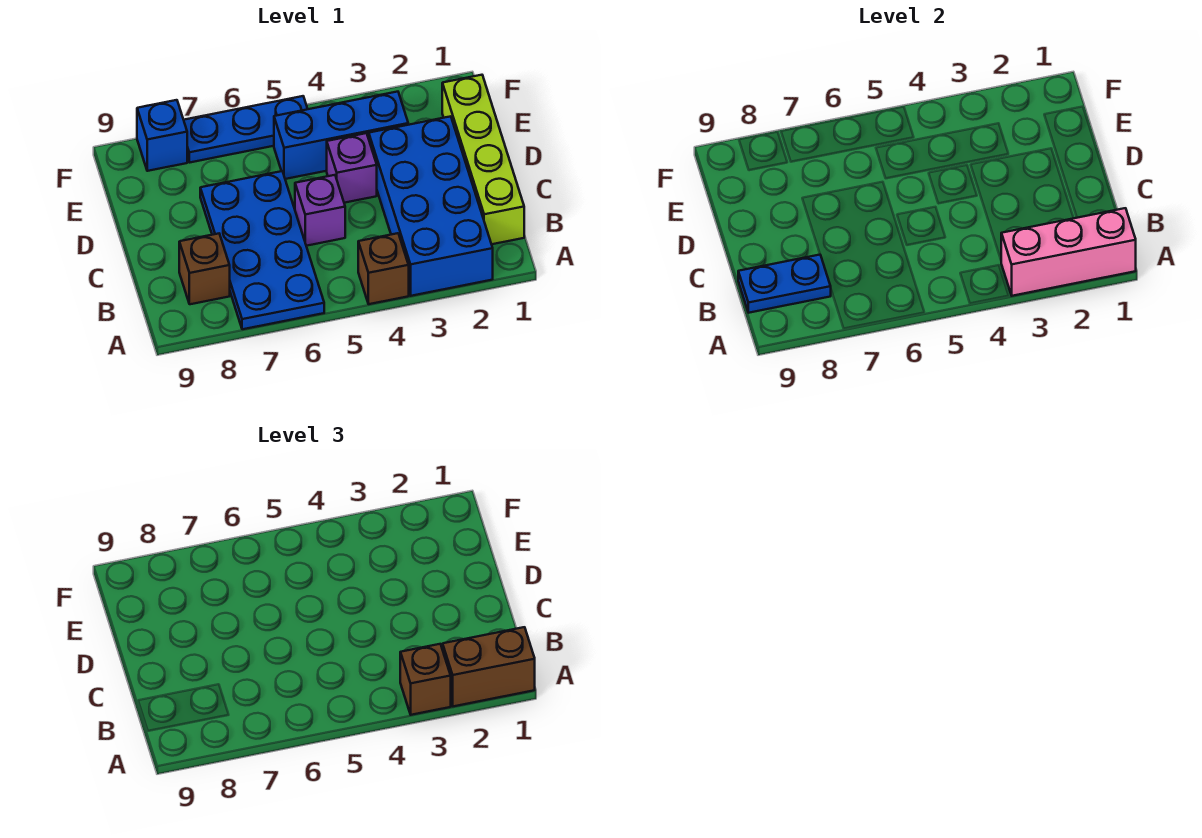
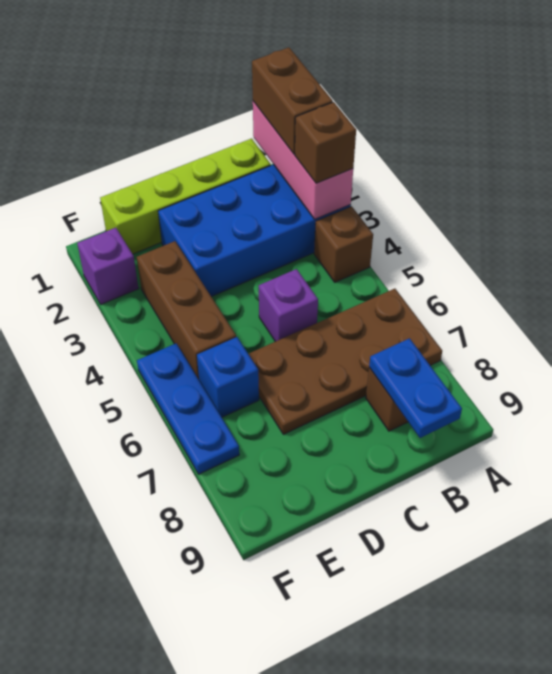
blue plate A6:D7 level 1 -> brown plate A6:D7 level 1
purple brick D4 level 1 -> purple brick F2 level 1
blue brick E3:E5 level 1 -> brown brick E3:E5 level 1
blue brick F8 level 1 -> blue brick E6 level 1

